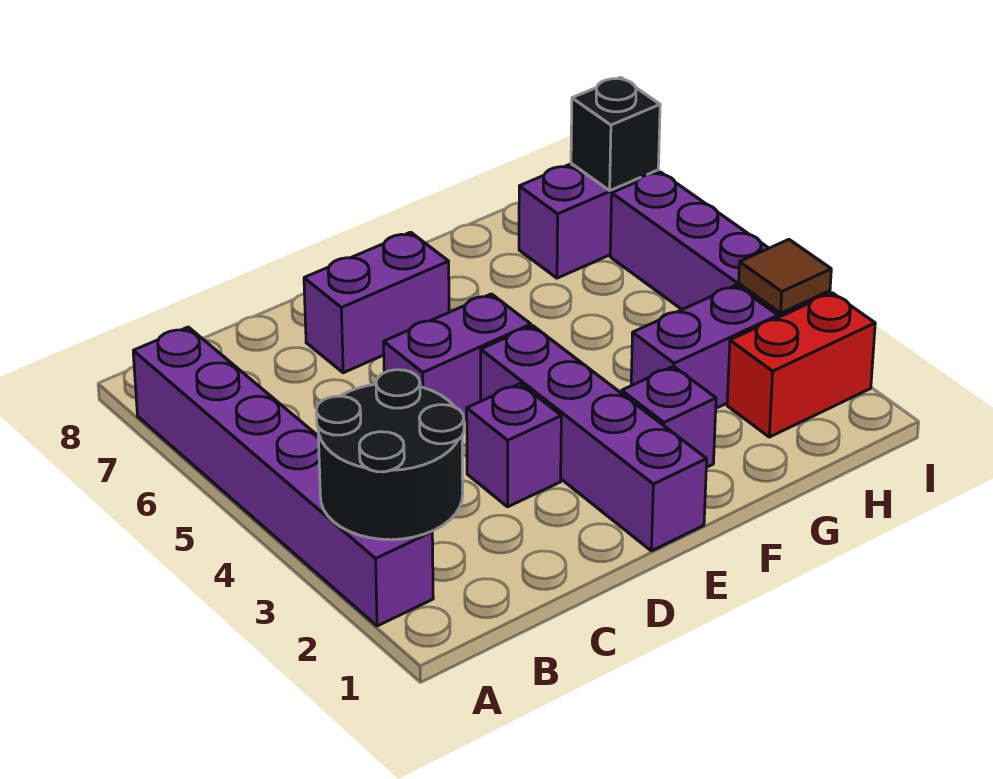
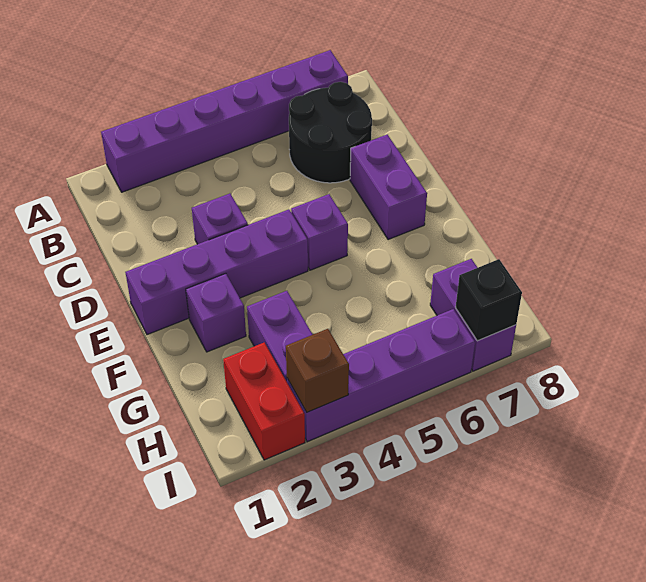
black round brick A2:B3 level 2 -> black round brick B6:C7 level 1
purple brick D5:E5 level 1 -> purple brick E5 level 1
brown tile I3 level 2 -> brown brick I3 level 2

